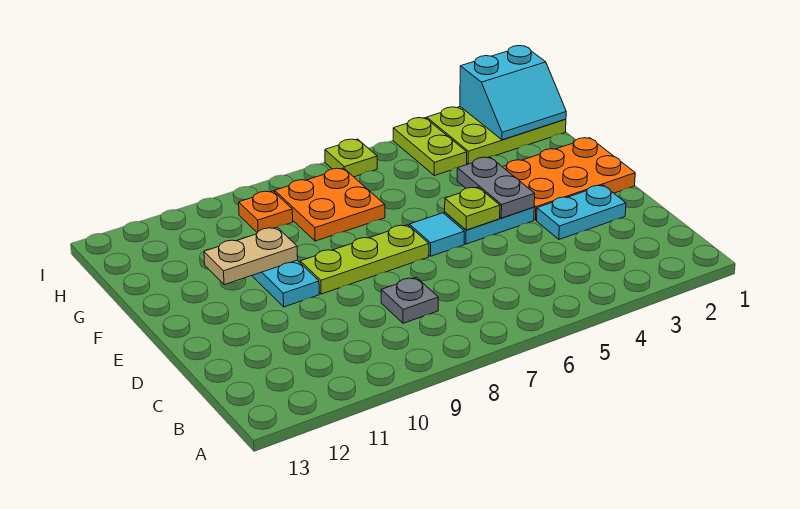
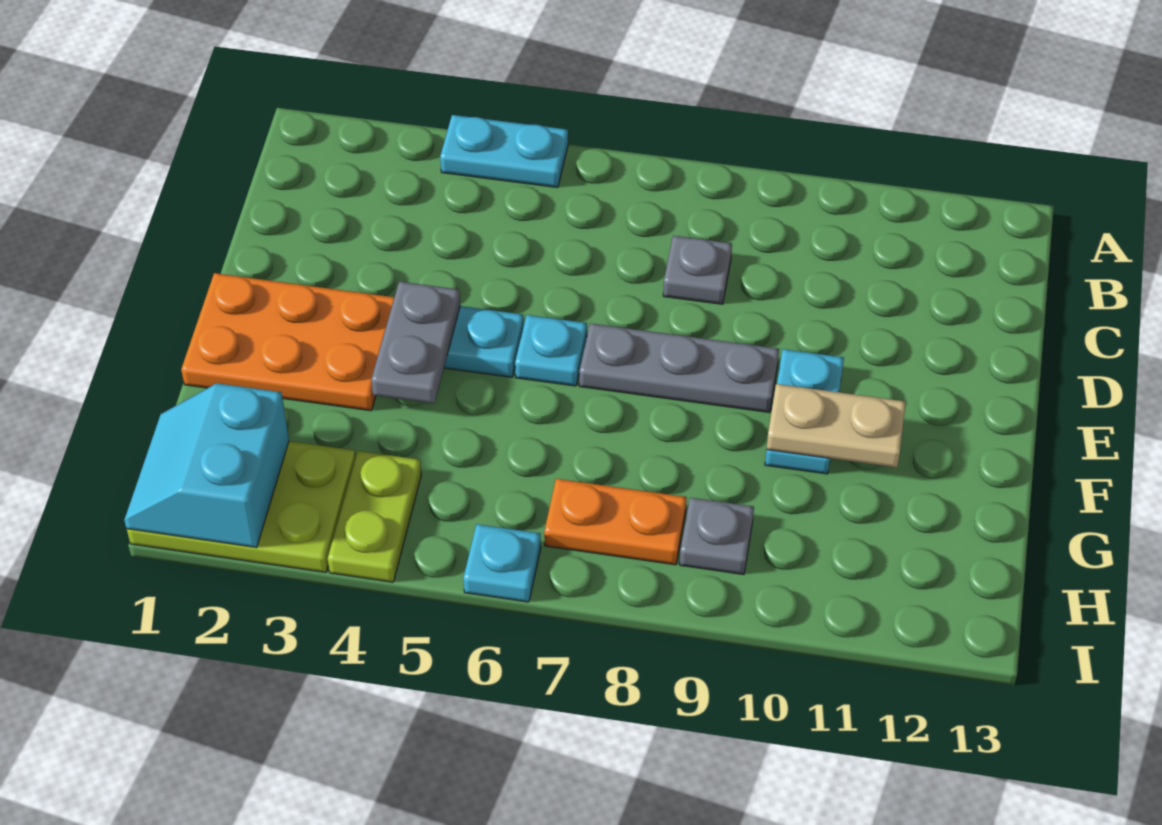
cyan plate D2:D3 level 1 -> cyan plate A4:A5 level 1
lime plate E5 level 2 -> none
cyan tile E6 level 1 -> cyan plate E6 level 1
lime plate E7:E9 level 1 -> grey plate E7:E9 level 1
orange plate G7:H8 level 1 -> orange plate H7:H8 level 1
cyan slope H1:I2 level 2 top I -> cyan slope H1:I2 level 2 top 2
orange plate H9 level 1 -> grey plate H9 level 1
lime plate I6 level 1 -> cyan plate I6 level 1

